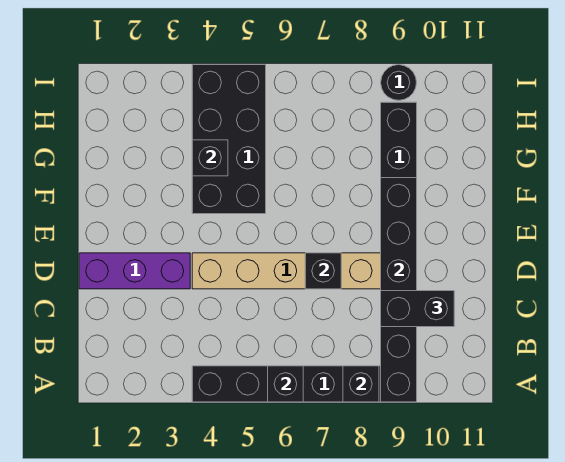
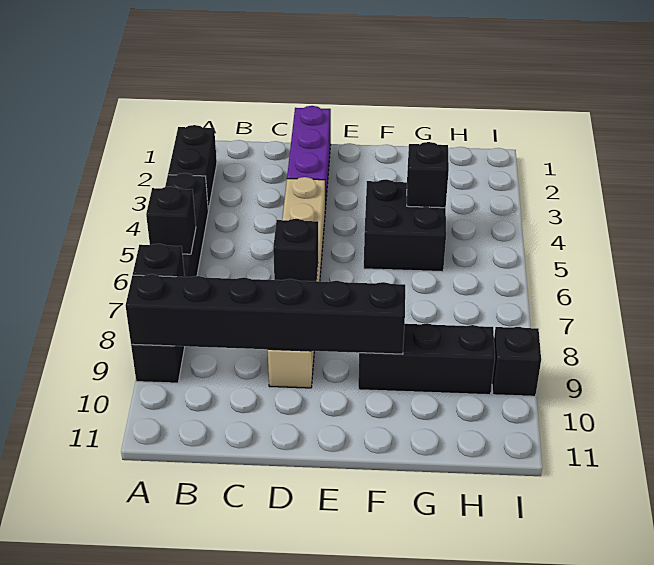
black brick C9:C10 level 3 -> black brick A2:A3 level 1
black brick F4:I5 level 1 -> black brick F4:G5 level 1
black round brick I9 level 1 -> black brick I9 level 1

